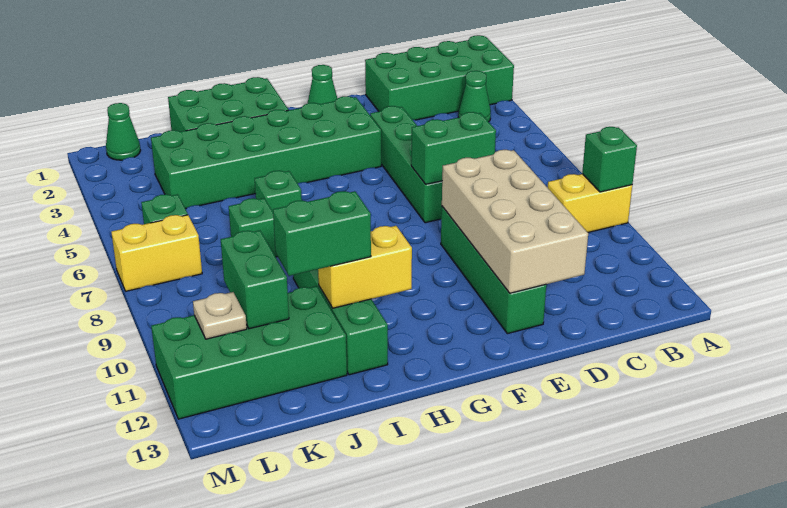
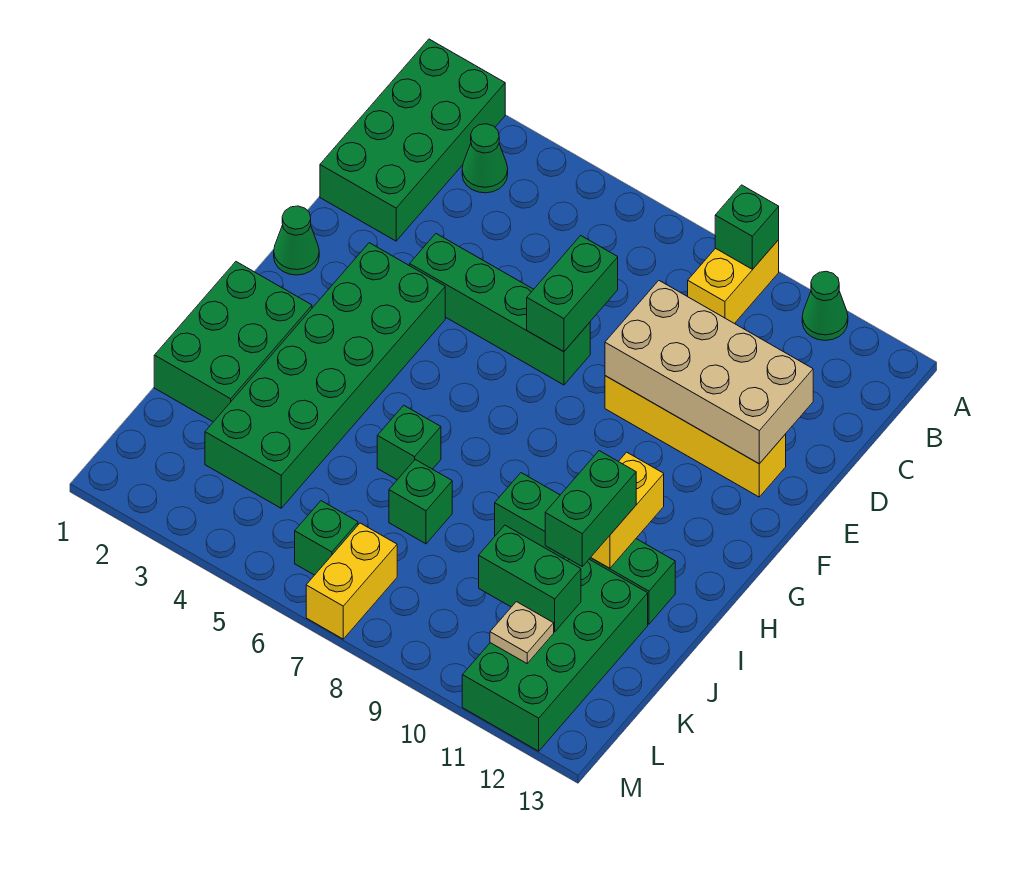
green brick E9:E12 level 1 -> yellow brick E9:E12 level 1
green cone L1 level 1 -> green cone A11 level 1

